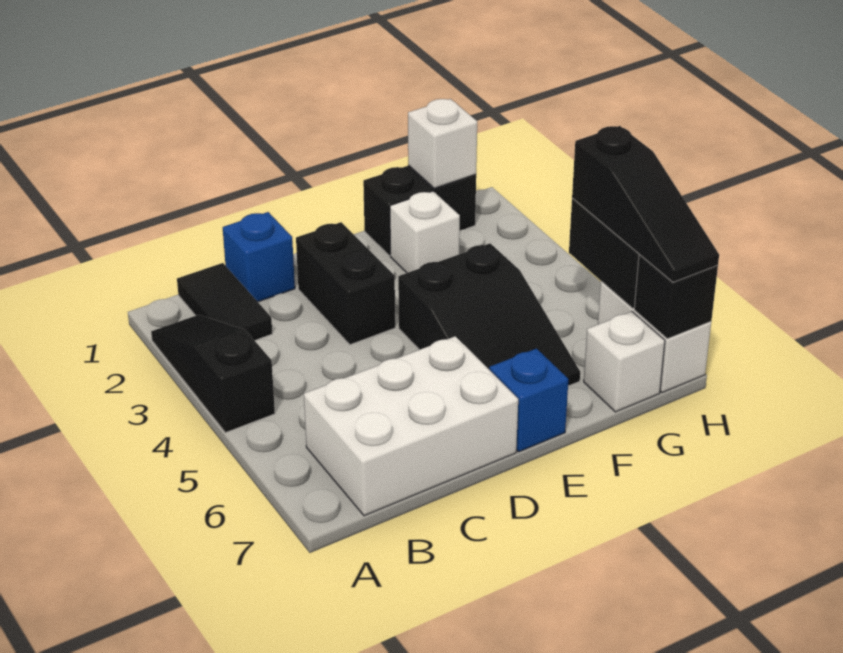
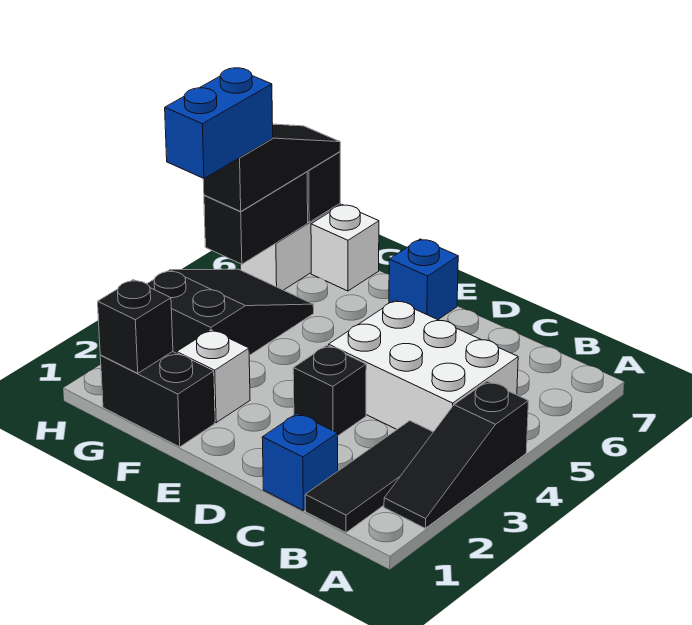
black tile B1:B2 level 1 -> black tile B1:B3 level 1
white brick B6:D7 level 1 -> white brick B4:D5 level 1
black brick D2:D3 level 1 -> black brick D3 level 1
black slope E4:F6 level 1 top 4 -> black slope G3:H5 level 1 top 3
white brick G1 level 2 -> black brick G1 level 2
none -> blue brick H4:H5 level 4

